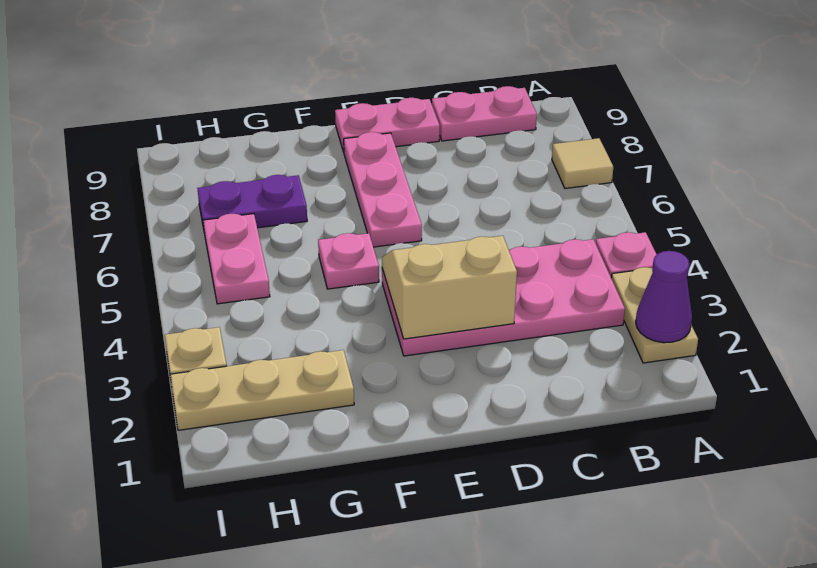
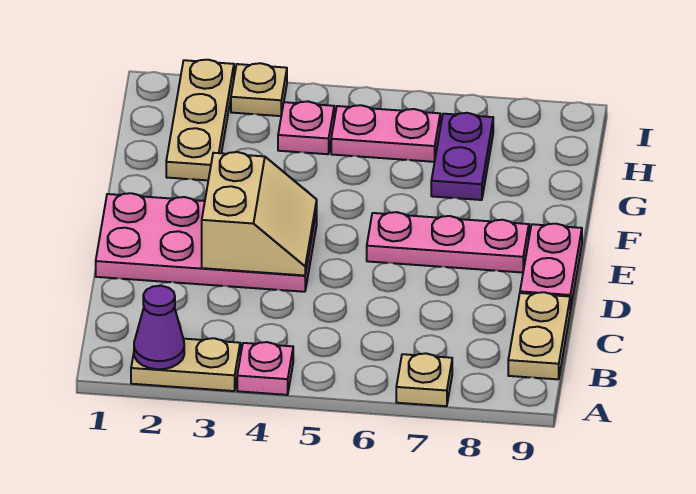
tan tile A7 level 1 -> tan plate A7 level 1
pink plate B3:E4 level 1 -> pink plate D1:E4 level 1
pink plate B9:C9 level 1 -> tan plate B9:C9 level 1
pink plate F5 level 1 -> pink plate H4 level 1

